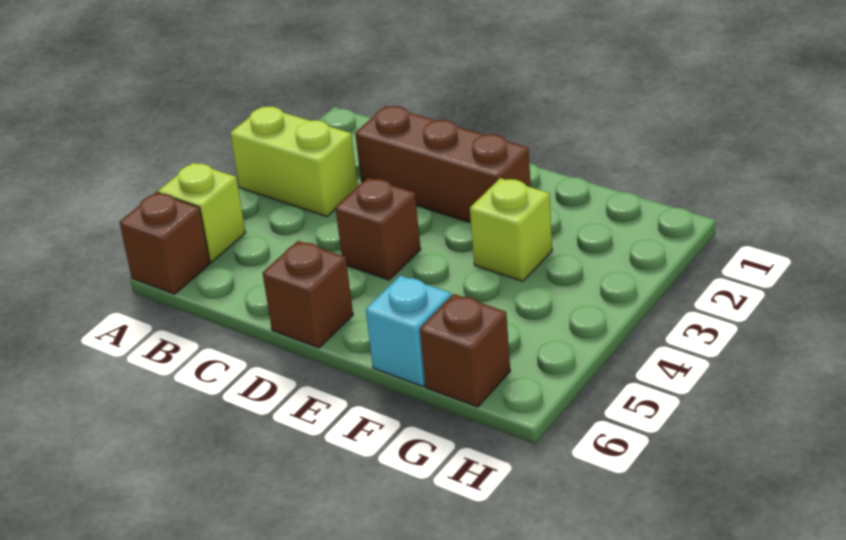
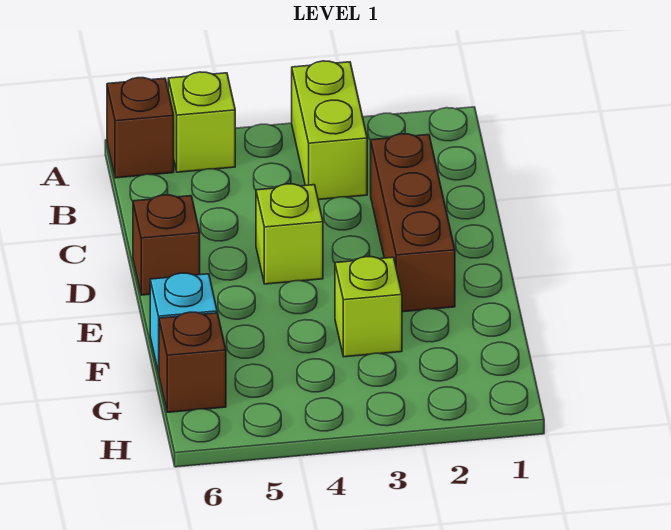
brown brick D4 level 1 -> lime brick D4 level 1

